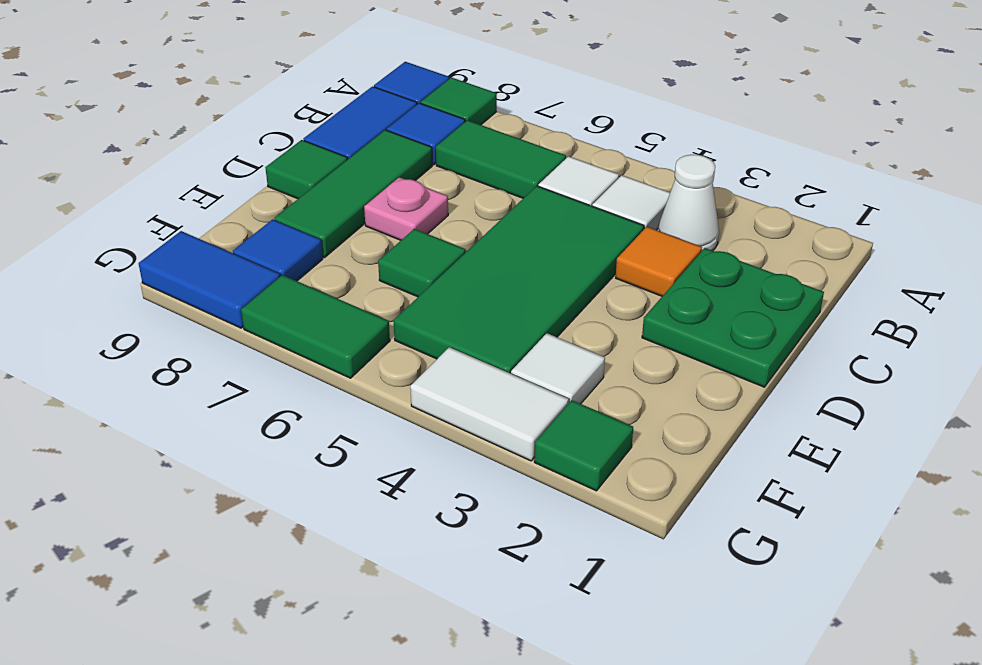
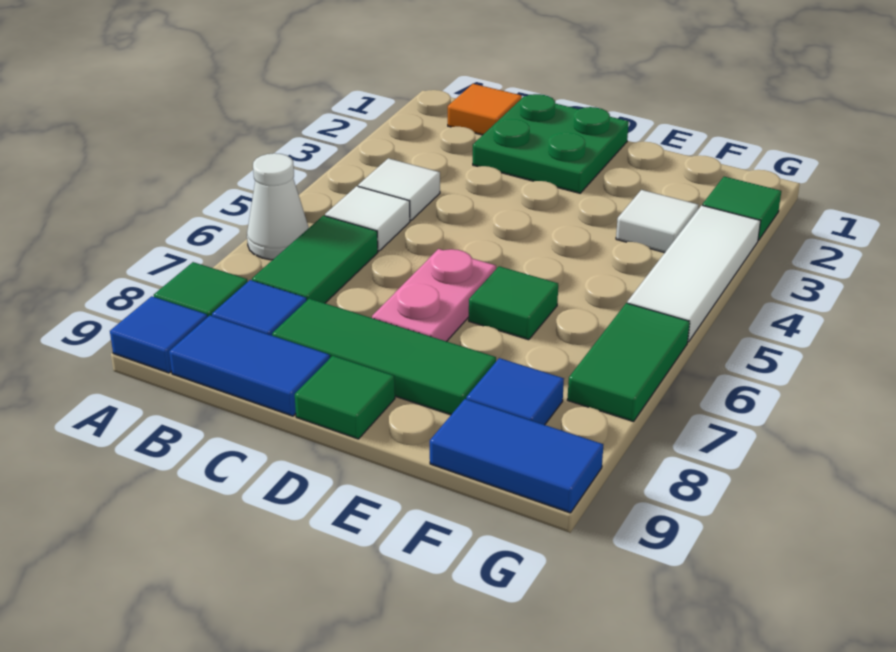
white cone B3 level 1 -> white cone A6 level 1
orange tile C3 level 1 -> orange tile B1 level 1
green tile C4:F5 level 1 -> none
pink plate D7 level 1 -> pink plate D6:D7 level 1
white tile G3:G4 level 1 -> white tile G3:G5 level 1
blue tile G8:G9 level 1 -> blue tile F9:G9 level 1

